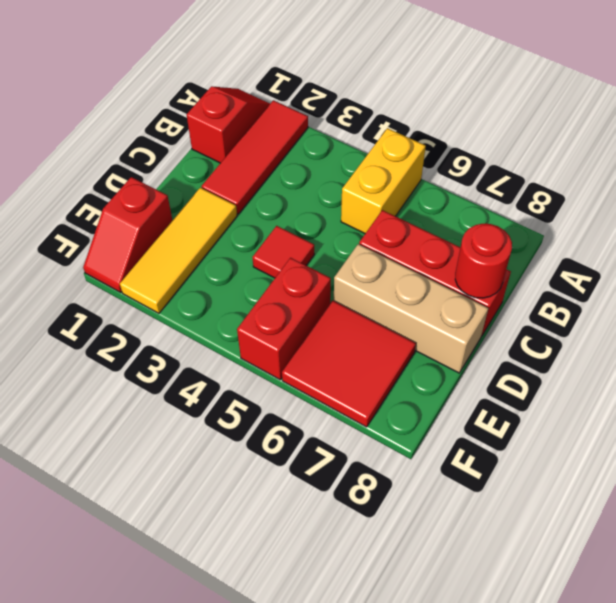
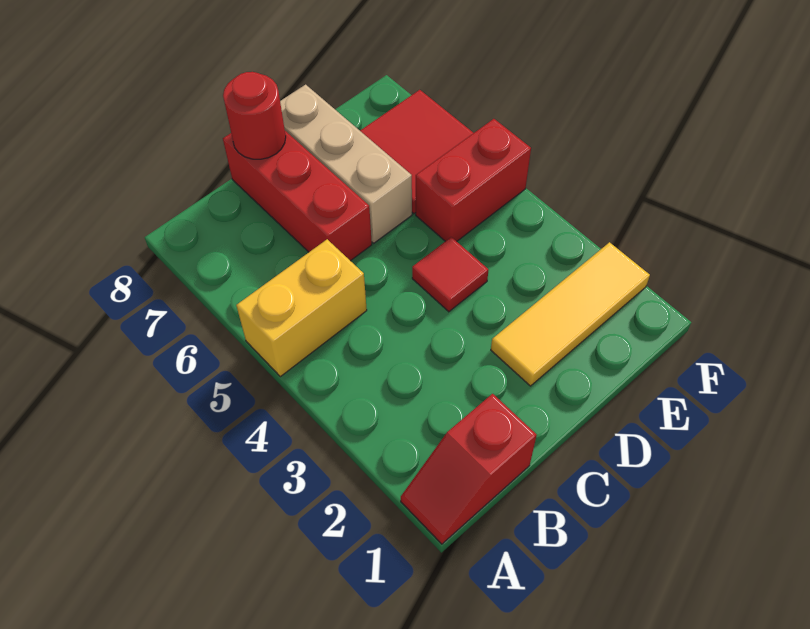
red tile A2:C2 level 1 -> none
red slope E1:F1 level 1 top E -> none

